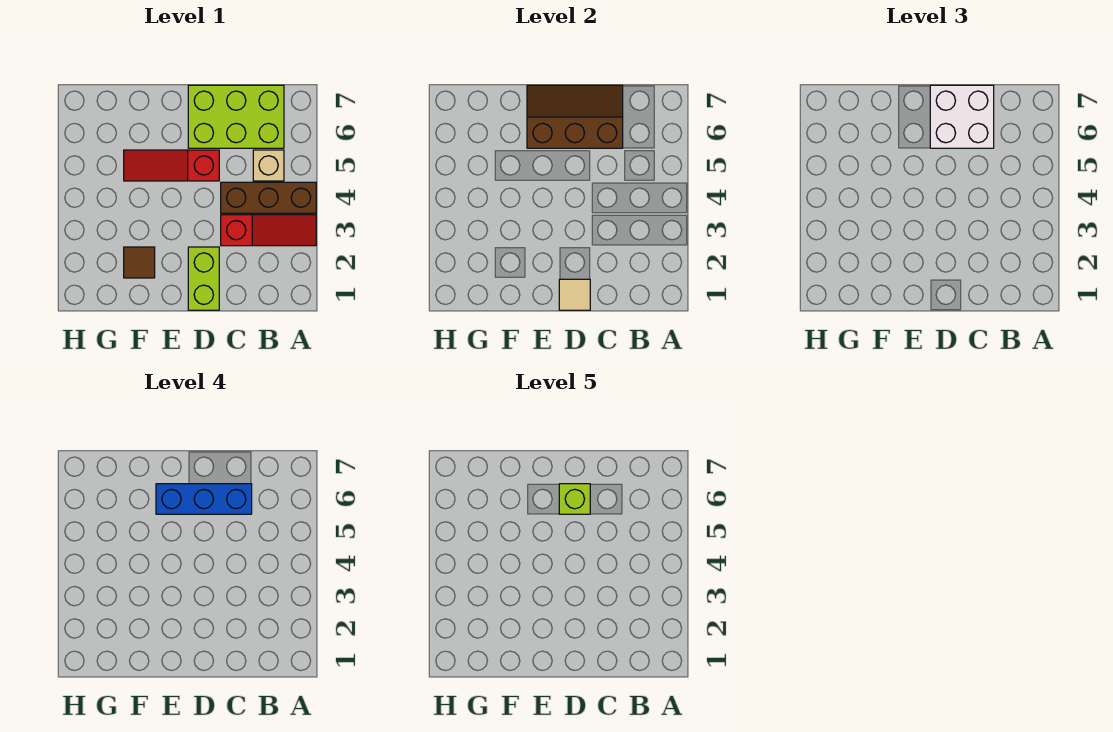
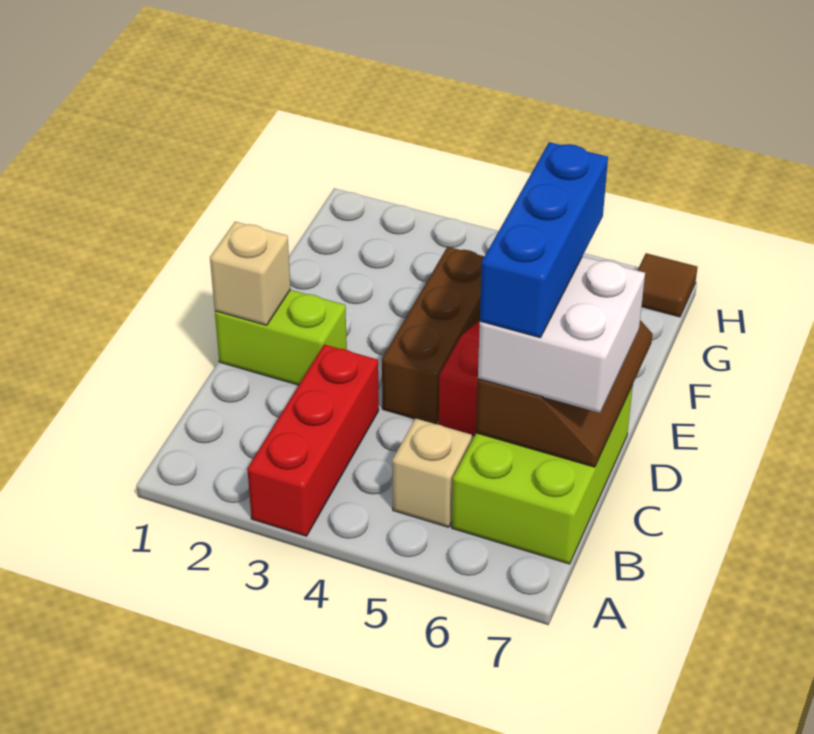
red slope A3:C3 level 1 top C -> red brick A3:C3 level 1
brown brick A4:C4 level 1 -> brown brick D4:F4 level 1
tan tile D1 level 2 -> tan brick D1 level 2
lime brick D6 level 5 -> none
brown tile F2 level 1 -> brown tile H7 level 1

